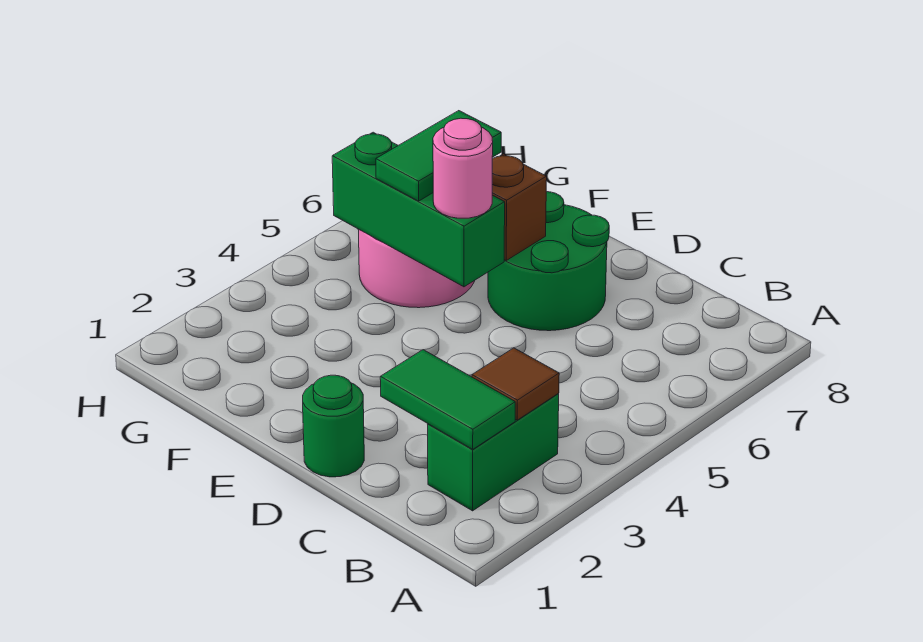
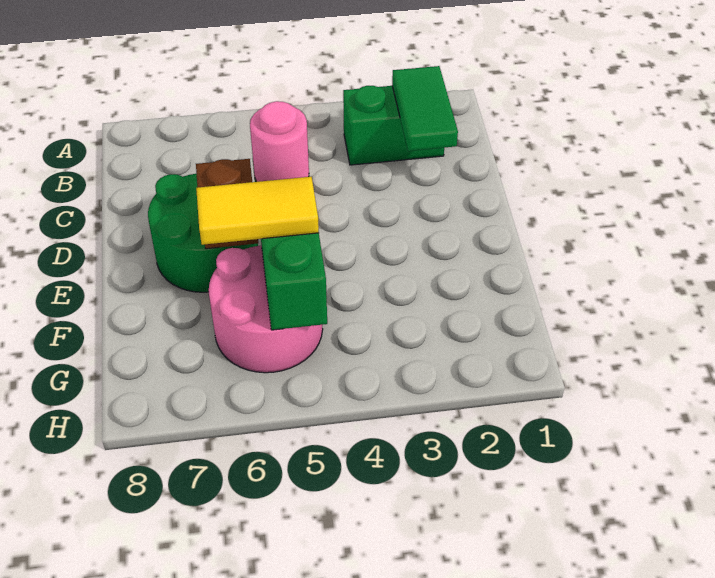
brown tile B3 level 2 -> none
green round brick D1 level 1 -> none
green tile F5:F6 level 3 -> yellow tile F5:F6 level 3

